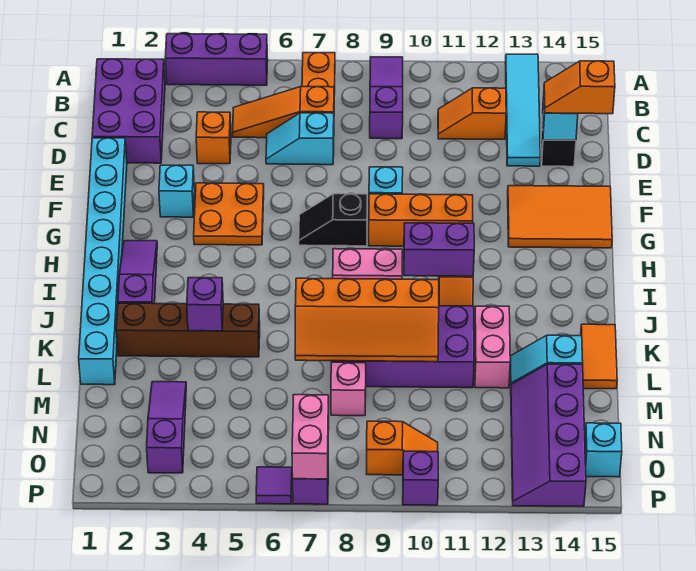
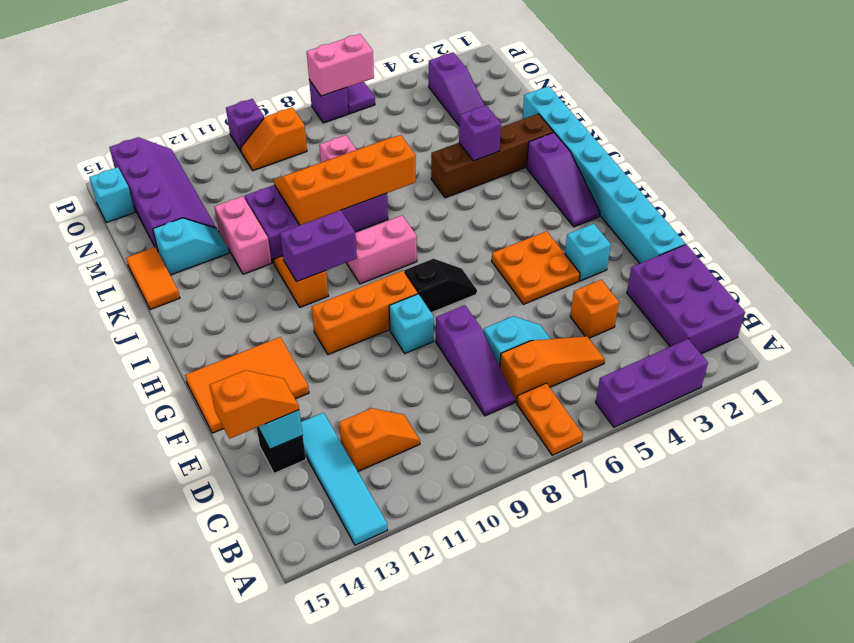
purple slope A9:C9 level 1 top C -> purple slope C8:E8 level 1 top E
pink brick O7:P7 level 2 -> pink brick P6:P7 level 2

